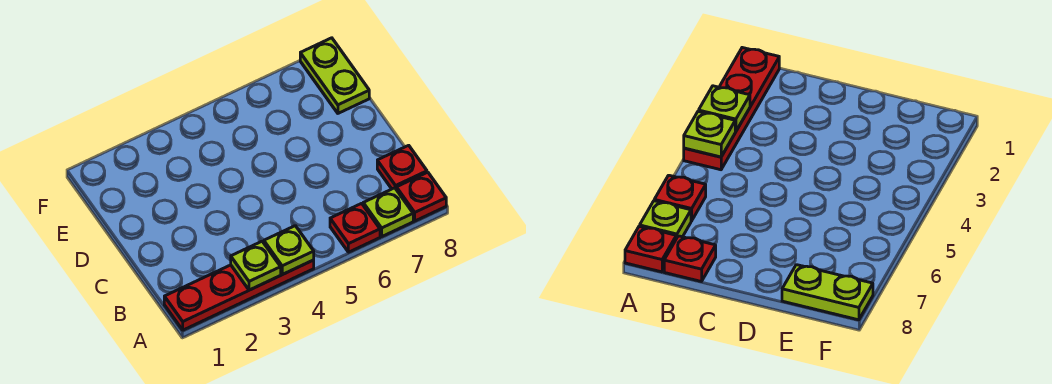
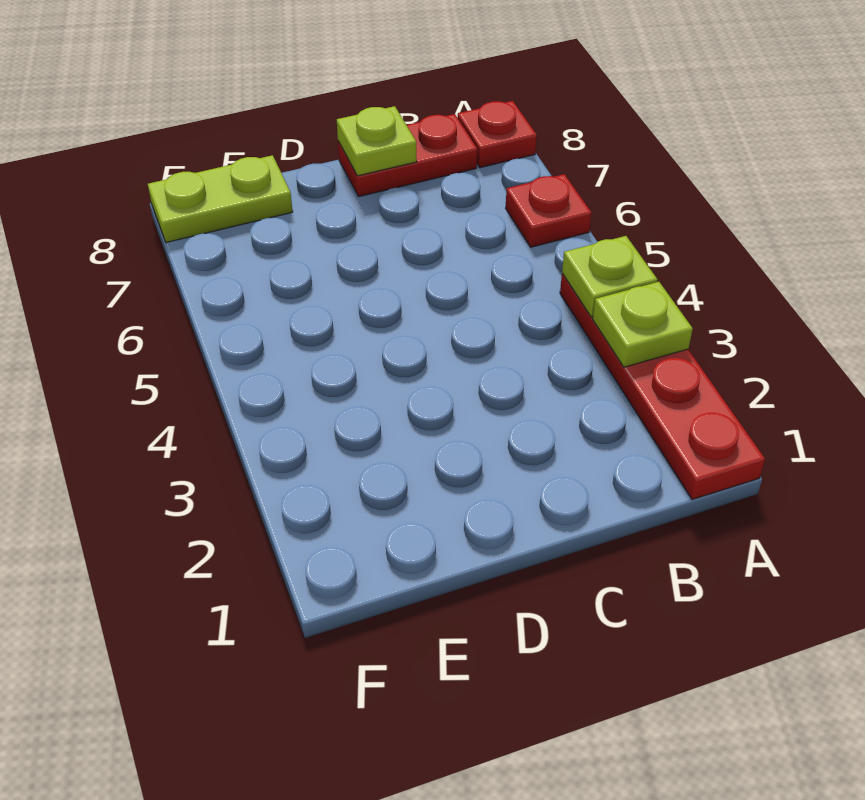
lime plate A7 level 1 -> lime plate C8 level 2
red plate B8 level 1 -> red plate B8:C8 level 1

